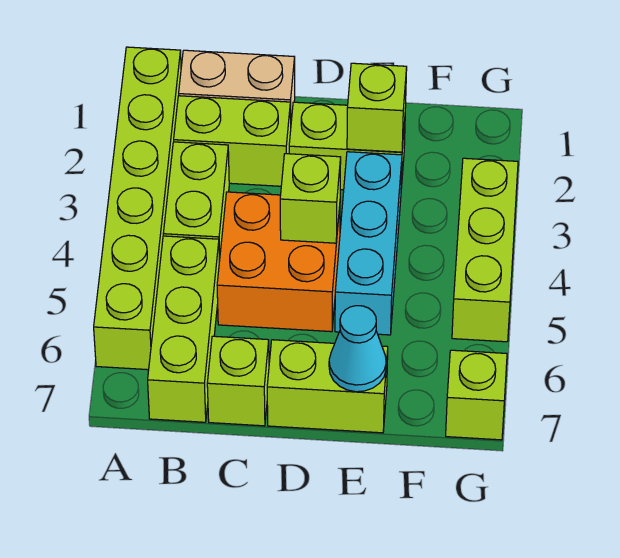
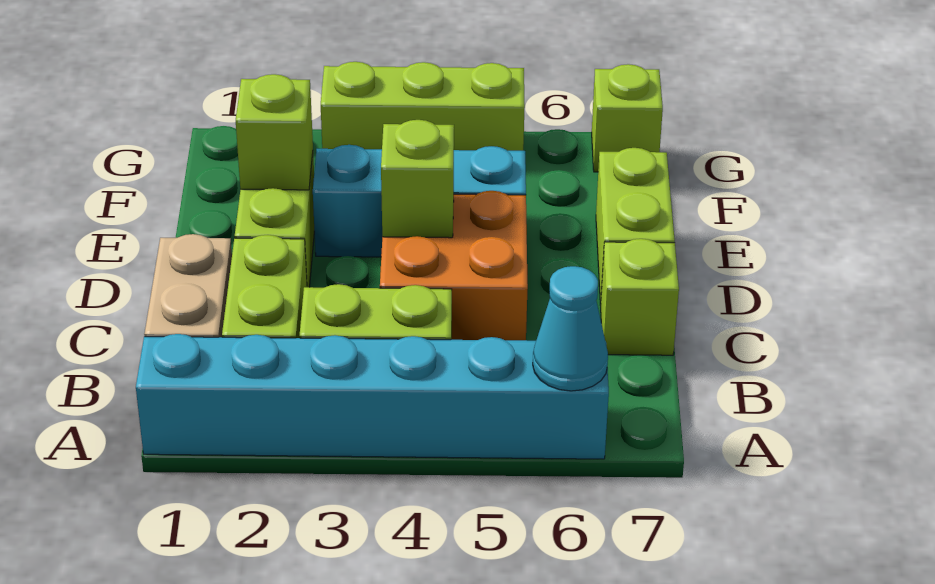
lime brick A1:A6 level 1 -> cyan brick A1:A6 level 1
lime brick B5:B7 level 1 -> none
cyan cone E7 level 2 -> cyan cone A6 level 2

